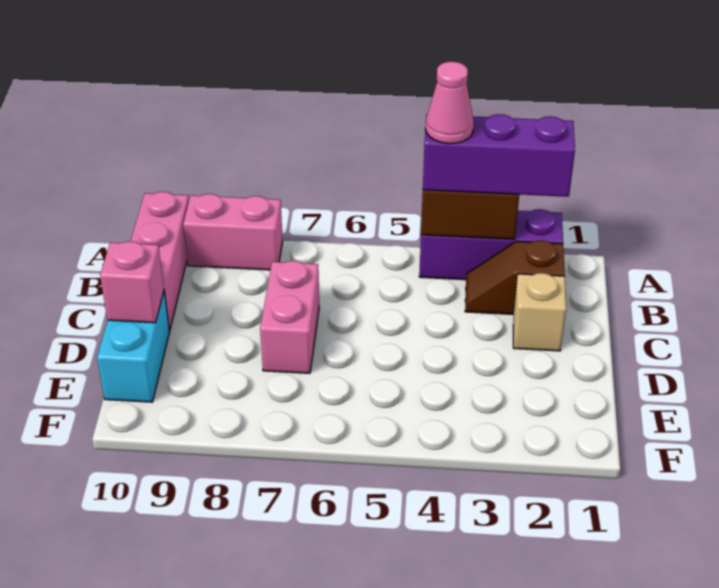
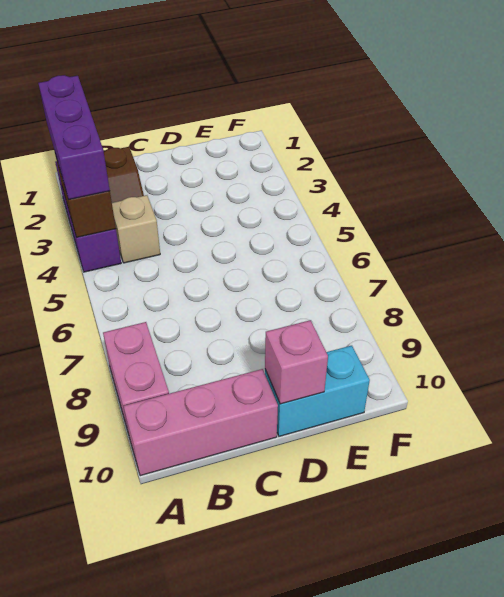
pink cone A4 level 4 -> none
tan brick C2 level 1 -> tan brick B4 level 1
pink brick C7:D7 level 1 -> none

